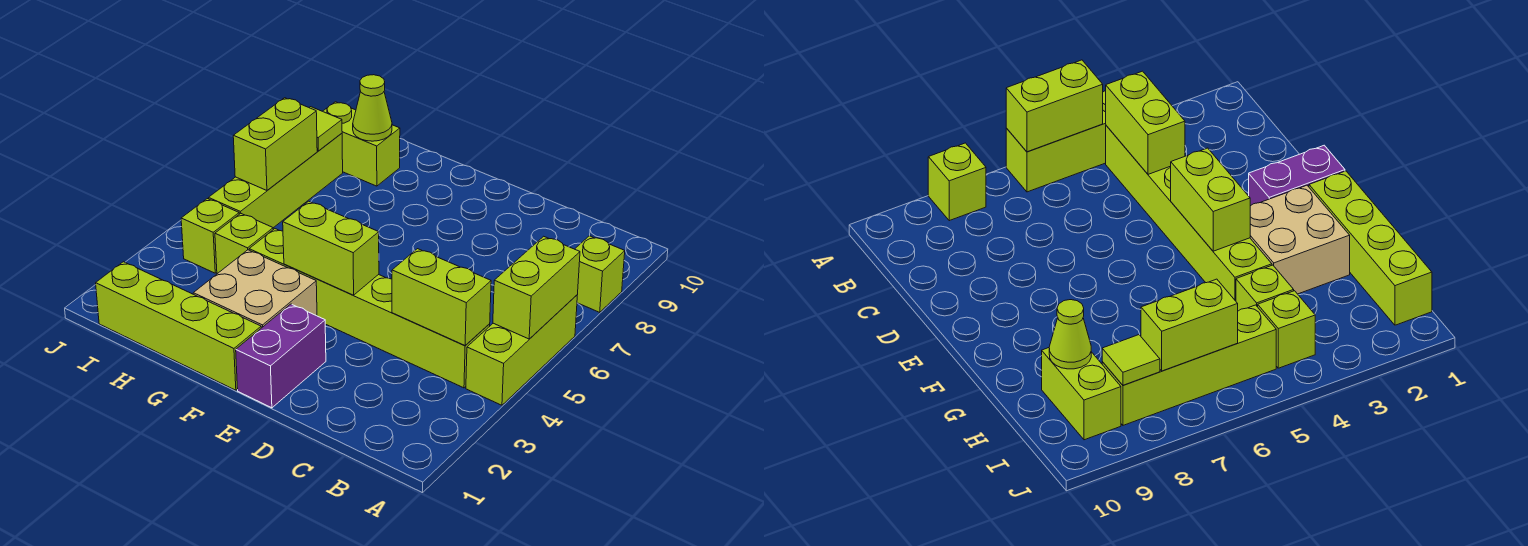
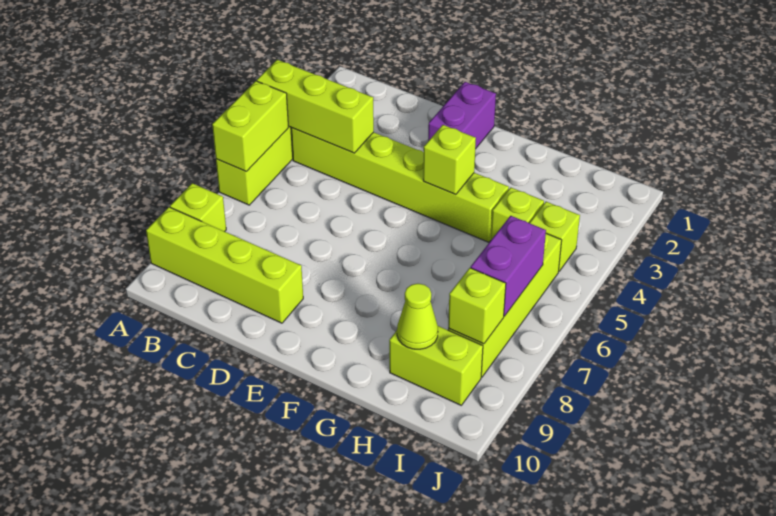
lime brick B4:C4 level 2 -> lime brick A4:C4 level 2
lime brick E4:F4 level 2 -> lime brick F4 level 2
lime brick F1:I1 level 1 -> lime brick A9:D9 level 1
tan brick F2:G3 level 1 -> none
lime brick I6:I7 level 2 -> purple brick I6:I7 level 2
lime tile I8 level 2 -> lime brick I8 level 2

